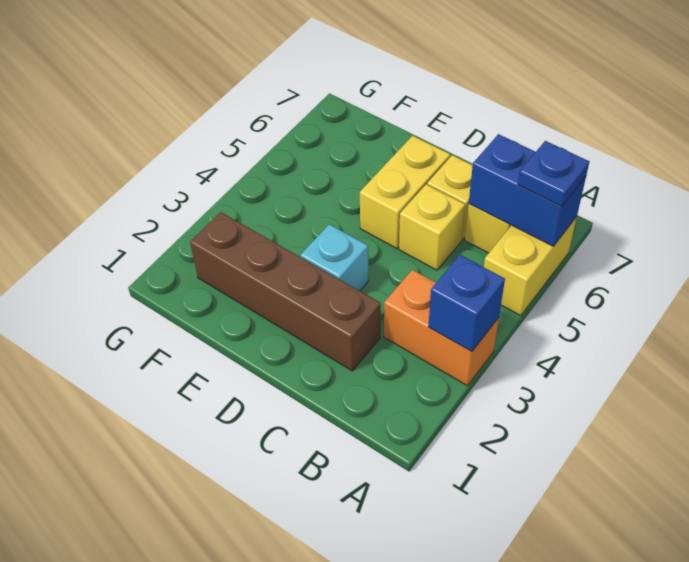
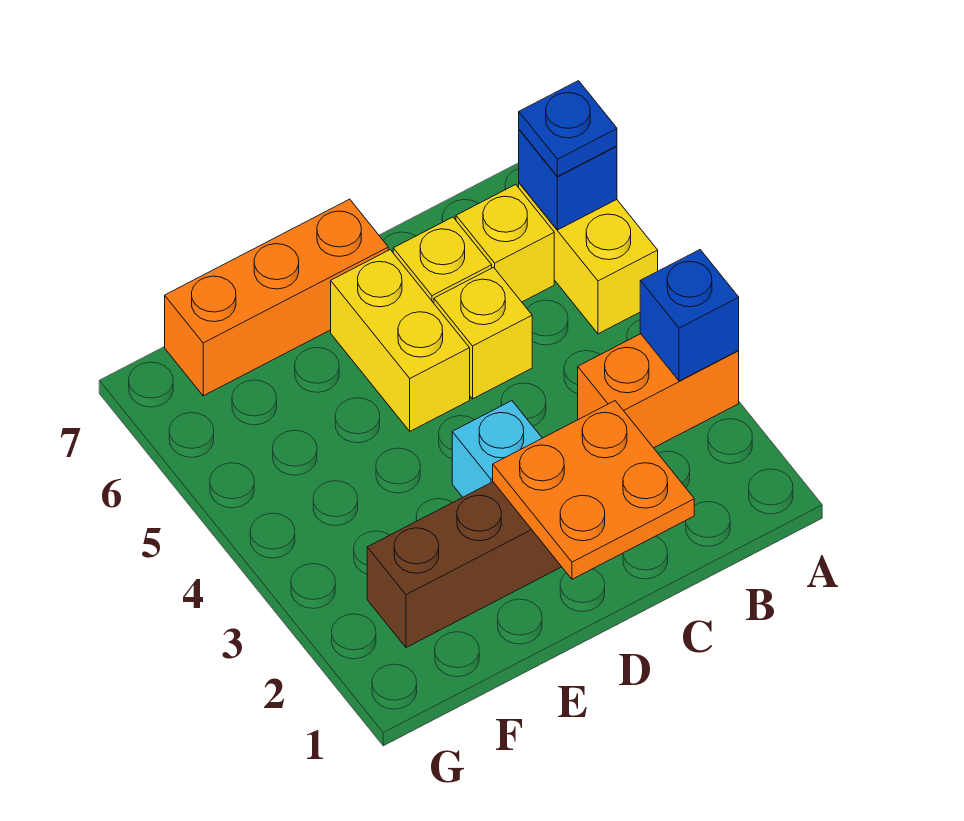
blue brick A6:B6 level 2 -> blue brick A6 level 2
none -> orange plate C1:D2 level 2
none -> orange brick D7:F7 level 1

